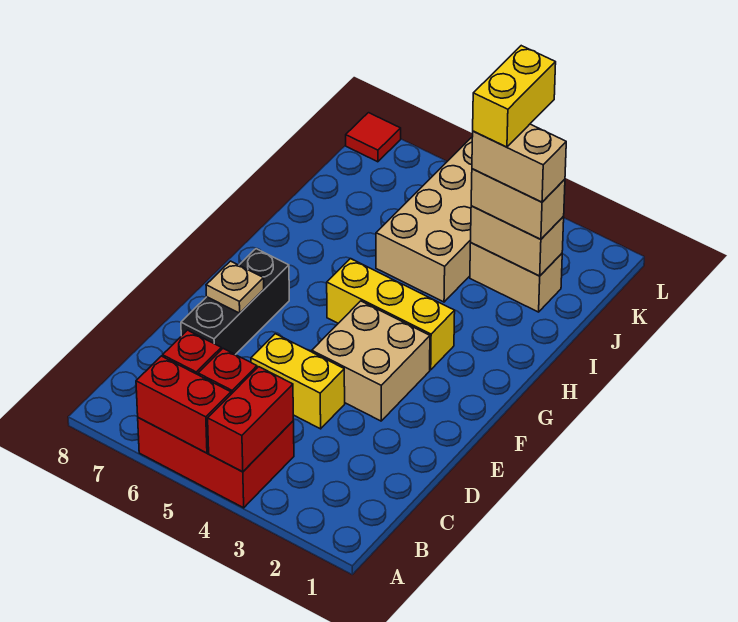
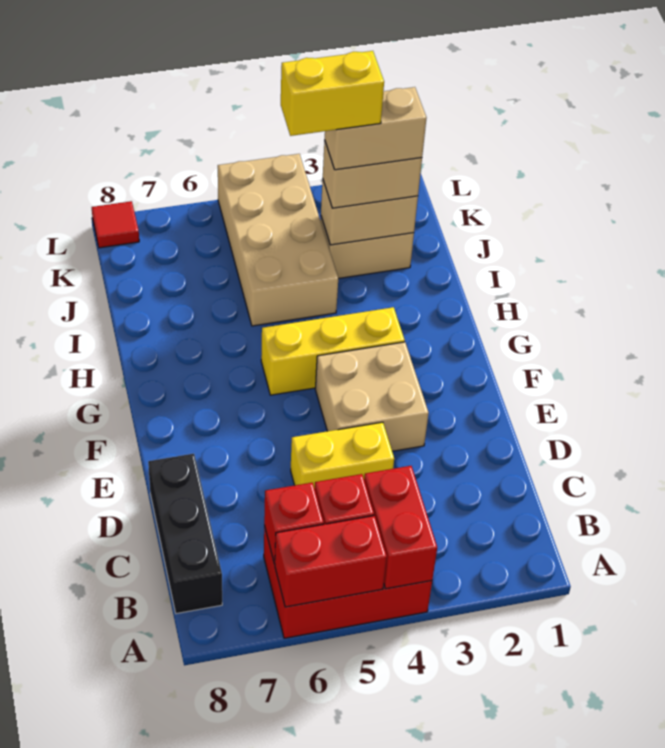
black brick D7:F7 level 1 -> black brick B8:D8 level 1
tan plate E7 level 2 -> none
yellow brick J3:K3 level 5 -> yellow brick J3:J4 level 5

